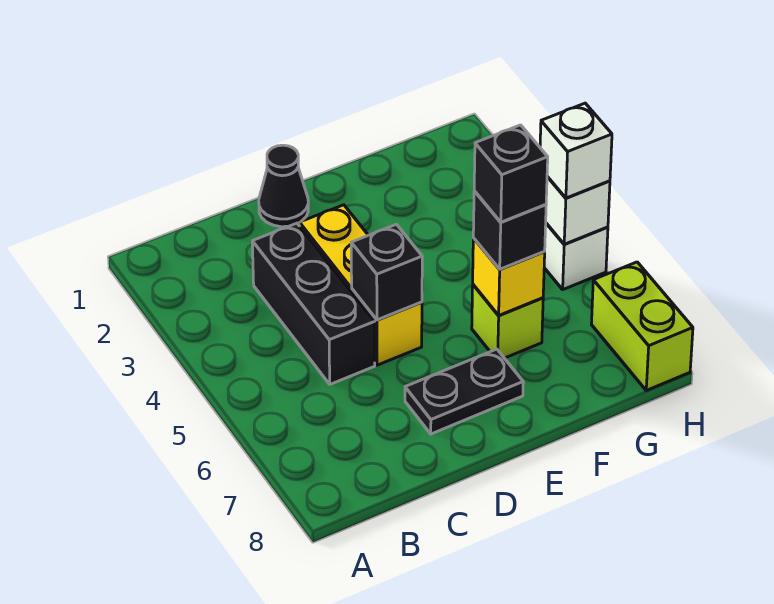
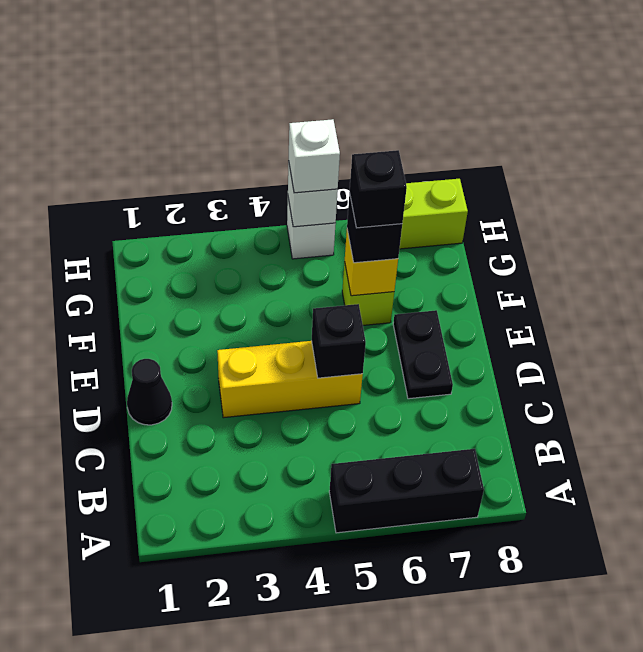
black brick C3:C5 level 1 -> black brick A5:A7 level 1

